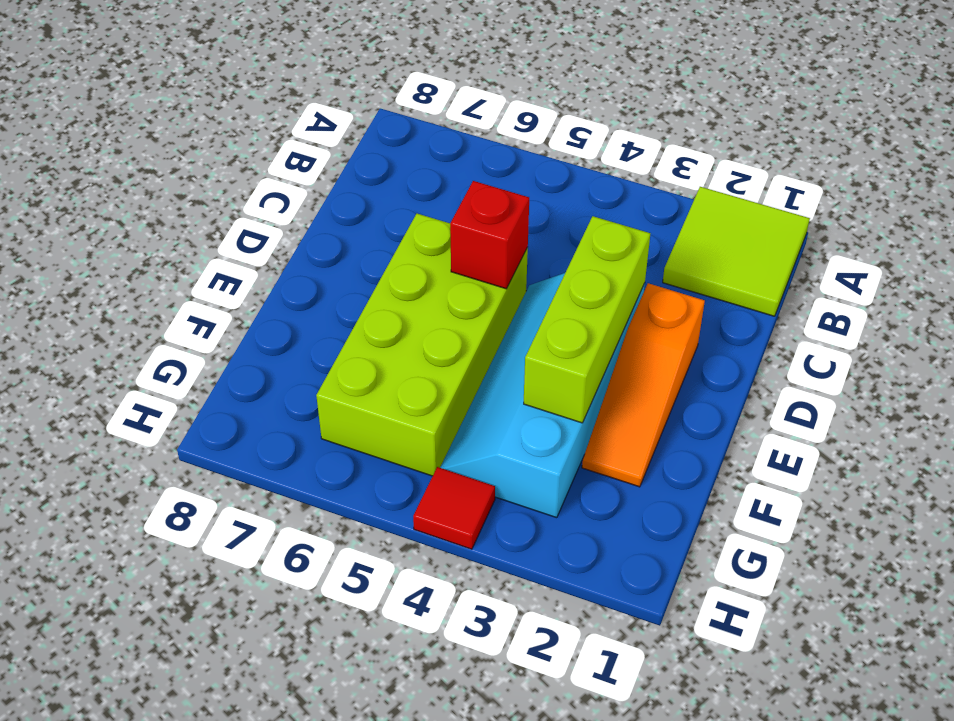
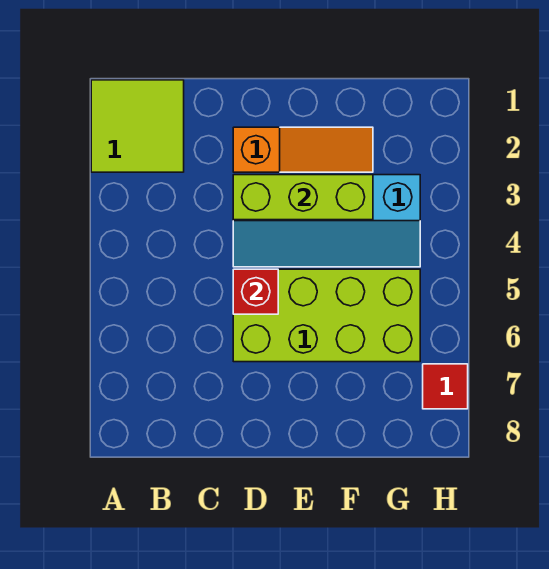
red tile H4 level 1 -> red tile H7 level 1

